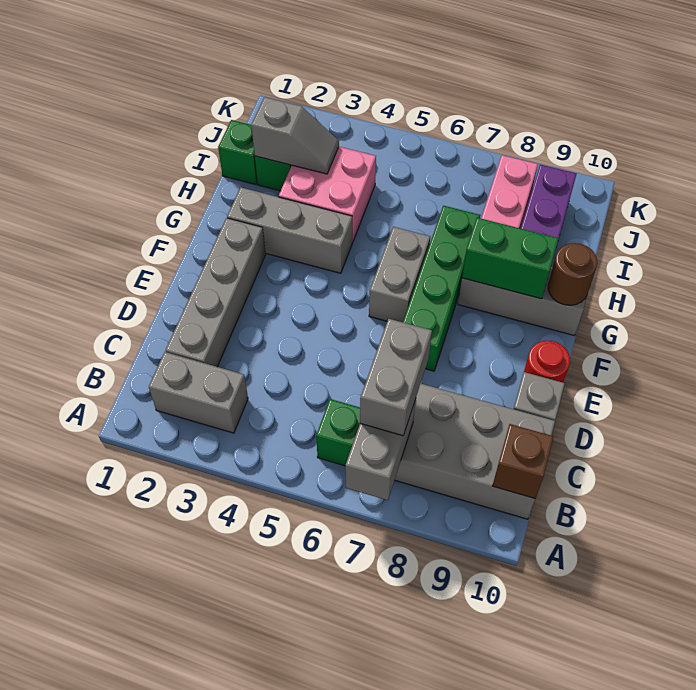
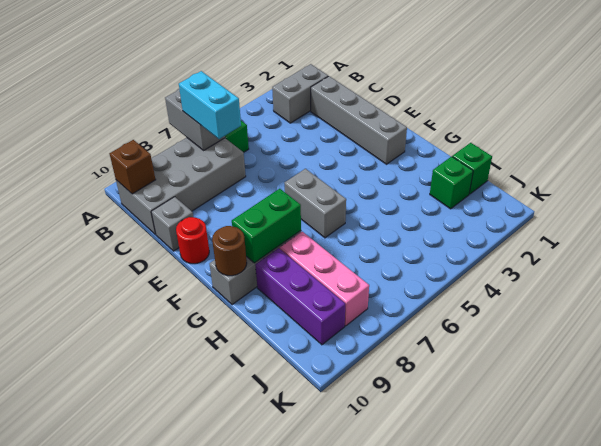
grey brick B7:C7 level 3 -> cyan brick B7:C7 level 3
green brick E7:H7 level 1 -> none
grey brick G2:G4 level 1 -> none
pink brick H3:I4 level 1 -> none
grey slope I2:I3 level 2 top 2 -> none

